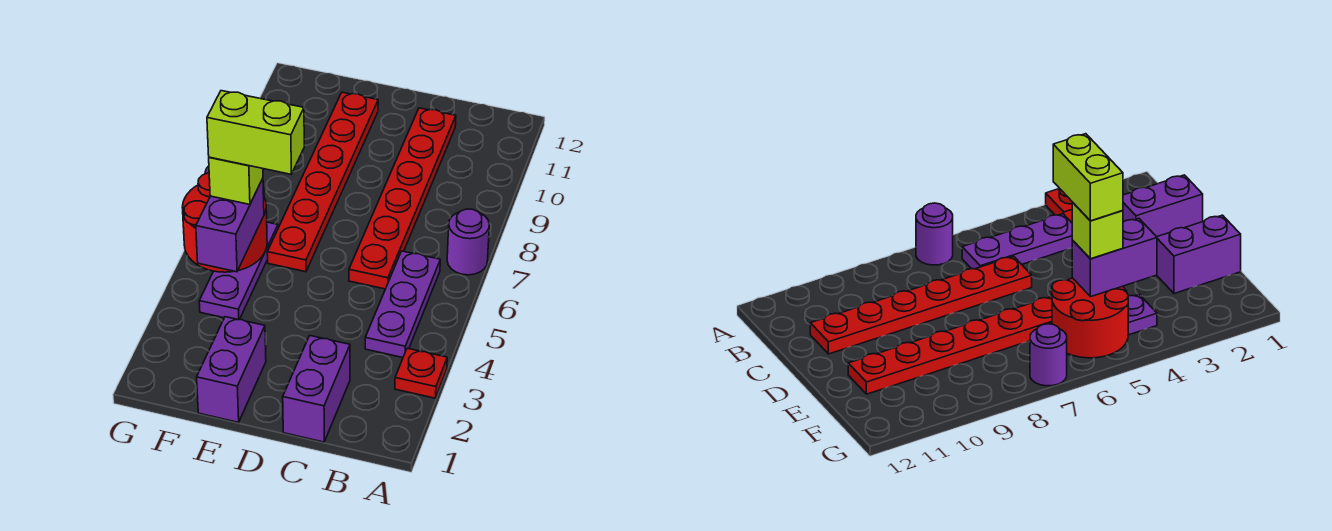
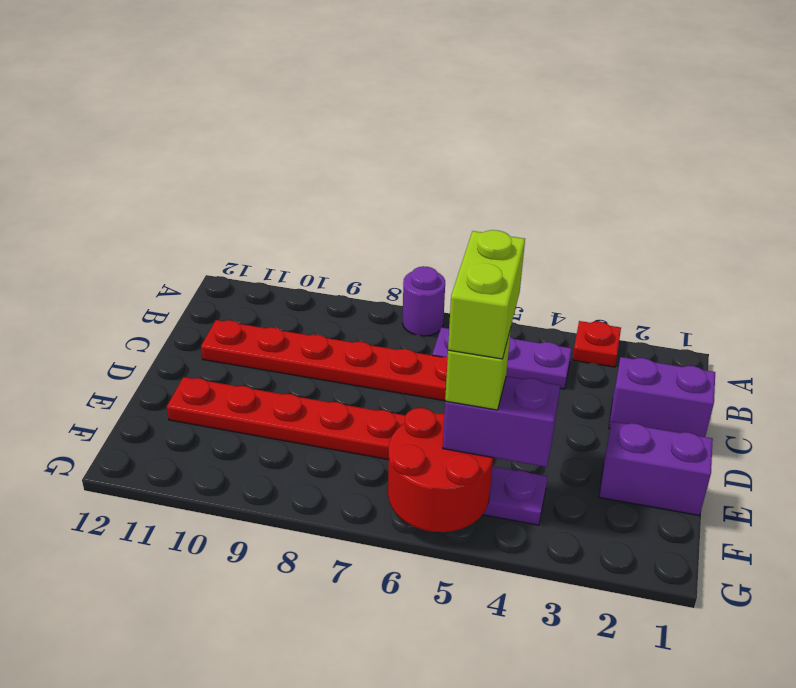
purple round brick G7 level 1 -> none

